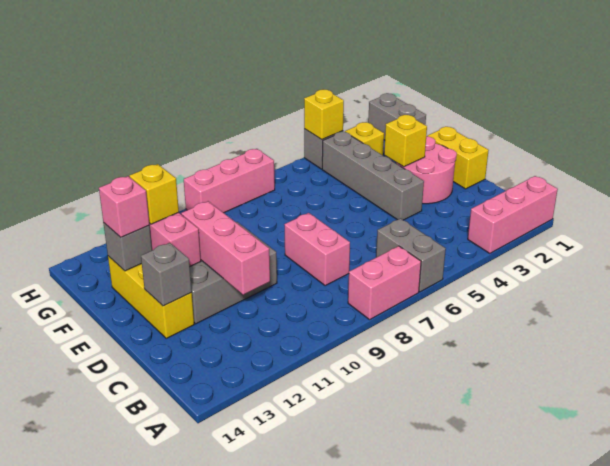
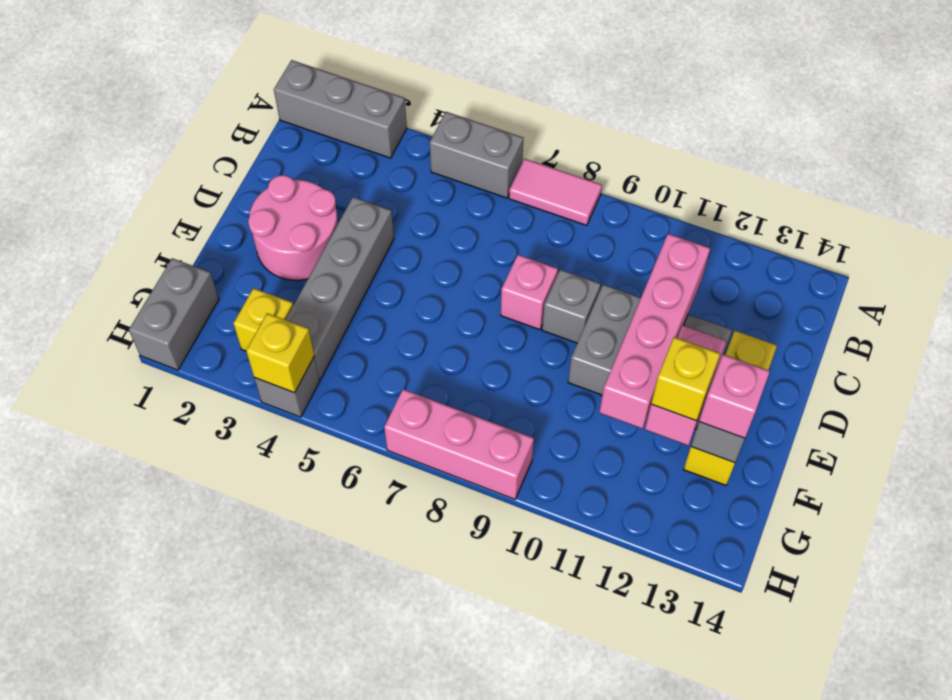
pink brick A1:A3 level 1 -> grey brick A1:A3 level 1
grey brick A6:B6 level 1 -> grey brick A5:A6 level 1
pink brick A7:A8 level 1 -> pink tile A7:A8 level 1
pink brick C8:D8 level 1 -> pink brick D8 level 1
pink brick C11:E11 level 2 -> pink brick C11:F11 level 2
yellow brick D1:E1 level 1 -> none
grey brick D13 level 2 -> grey brick D9 level 1
yellow brick E3 level 2 -> none

